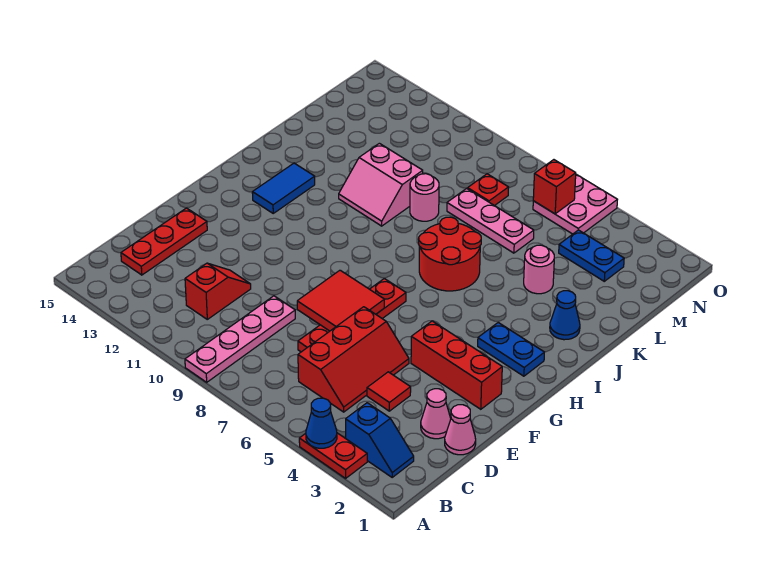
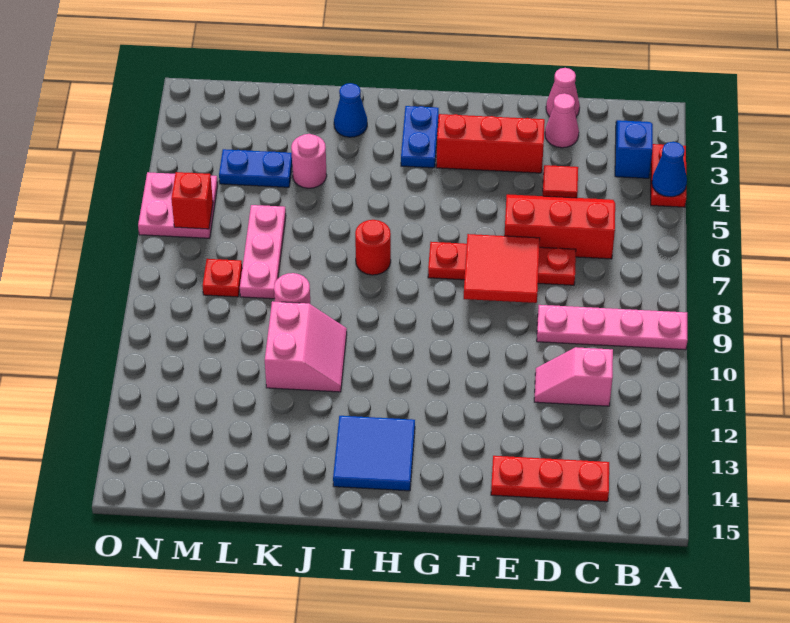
red slope C11:D11 level 1 top C -> pink slope C11:D11 level 1 top C
red brick F2:F4 level 1 -> red brick E3:G3 level 1
blue tile H13:I13 level 1 -> blue tile H13:I14 level 1
red round brick I6:J7 level 1 -> red round brick I7 level 1
blue plate M3:M4 level 1 -> blue plate L4:M4 level 1

